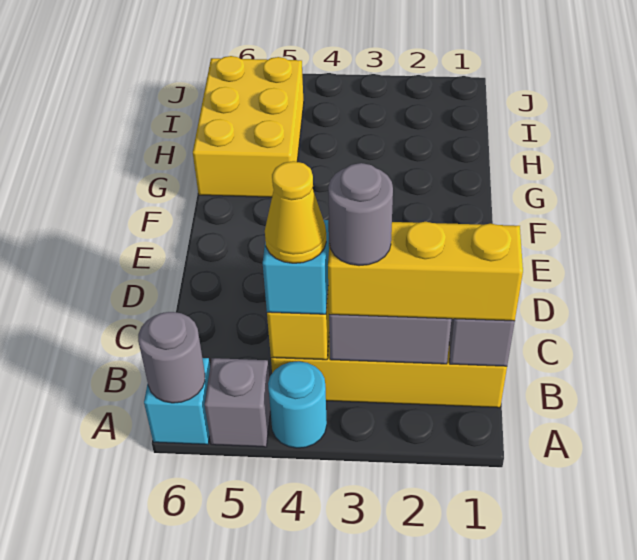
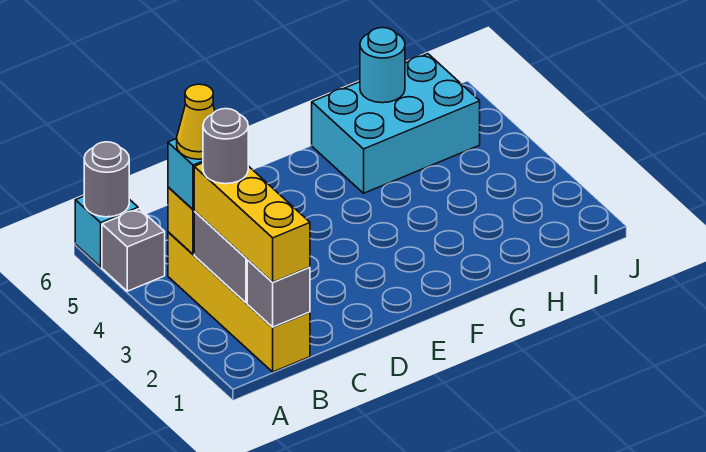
cyan round brick A4 level 1 -> cyan round brick H6 level 2
yellow brick G5:I6 level 1 -> cyan brick G5:I6 level 1

